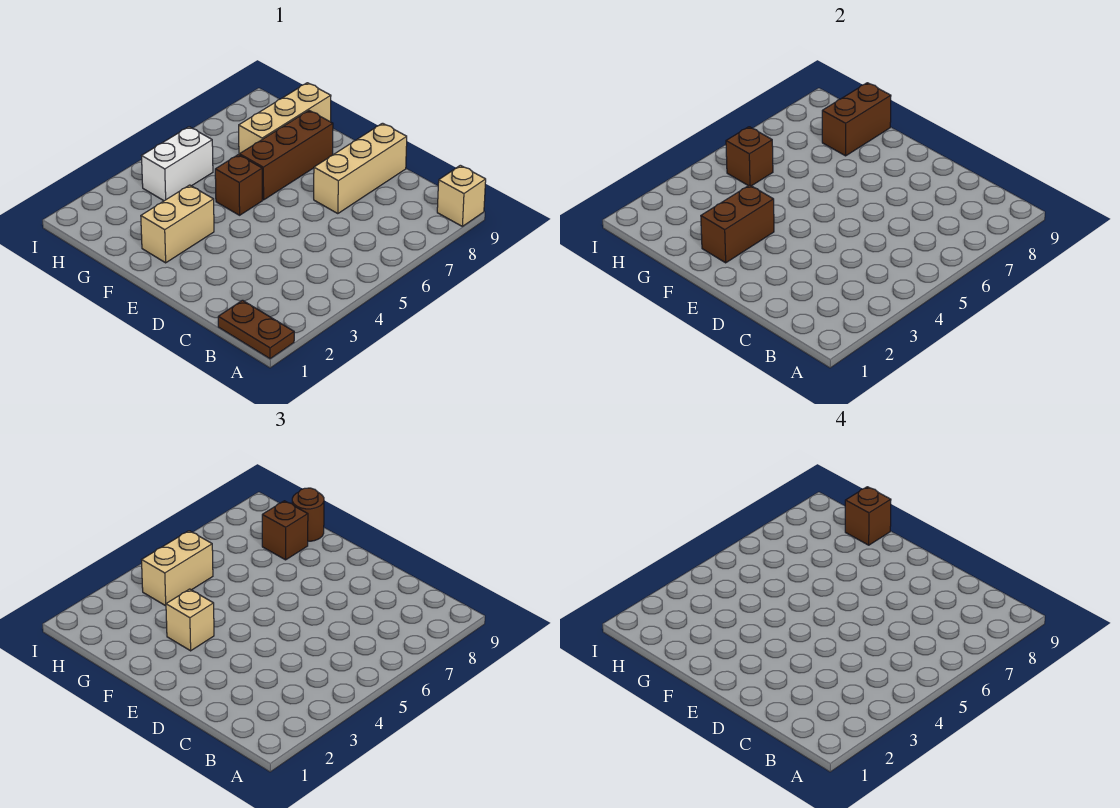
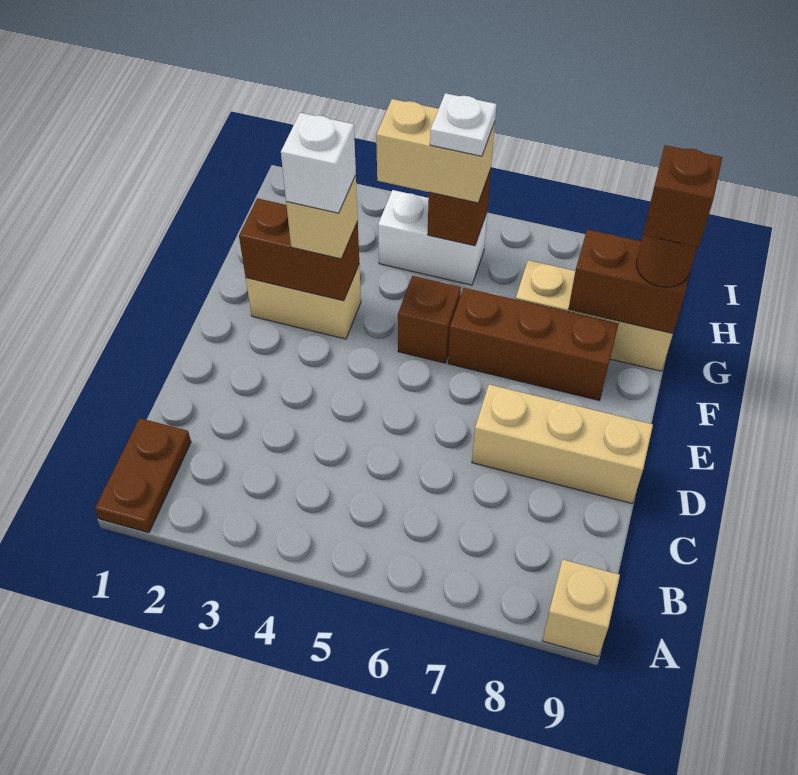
none -> white brick F3 level 4
brown brick G8 level 3 -> none
none -> white plate H5 level 4

